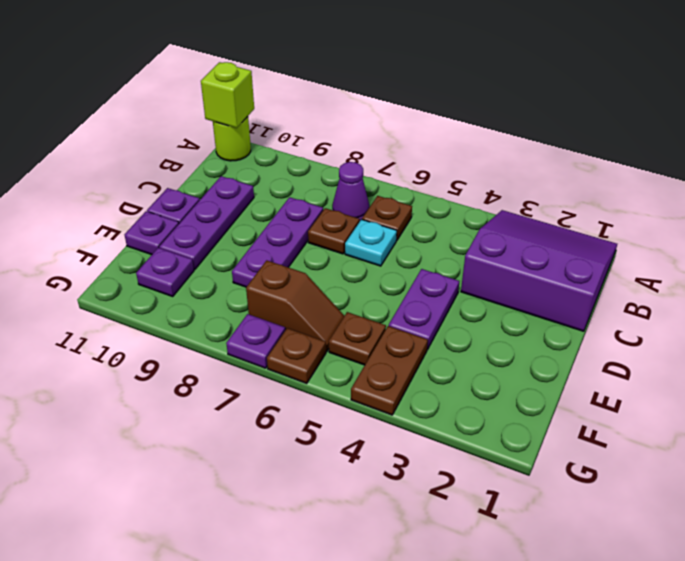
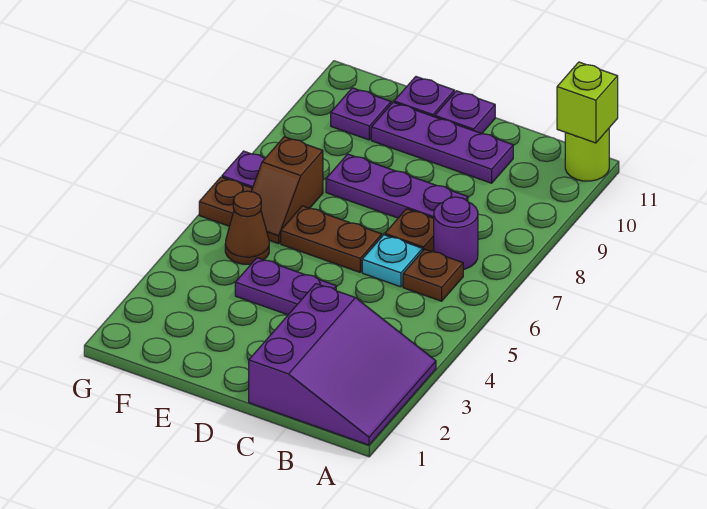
purple cone B7 level 1 -> purple round brick B7 level 1
brown plate F4:G4 level 1 -> brown plate D6:E6 level 1
brown plate F5 level 1 -> brown cone F5 level 1

